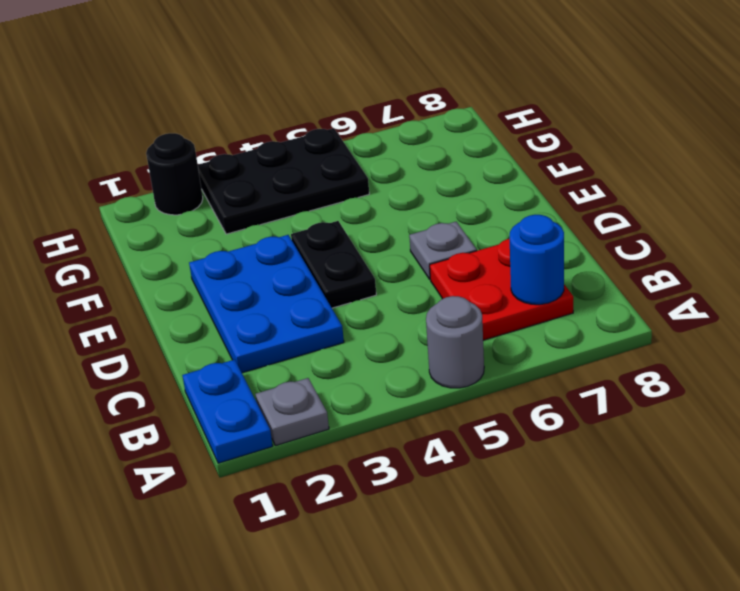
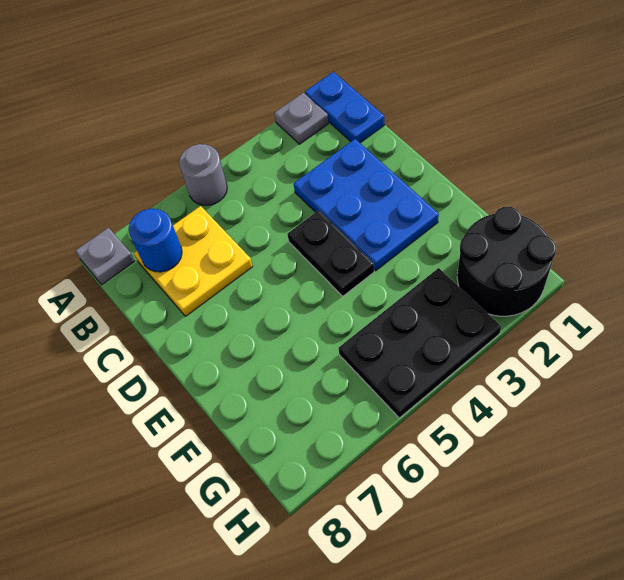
red plate B6:C7 level 1 -> yellow plate B6:C7 level 1
grey plate D6 level 1 -> grey plate A8 level 1
black round brick H2 level 1 -> black round brick G1:H2 level 1

